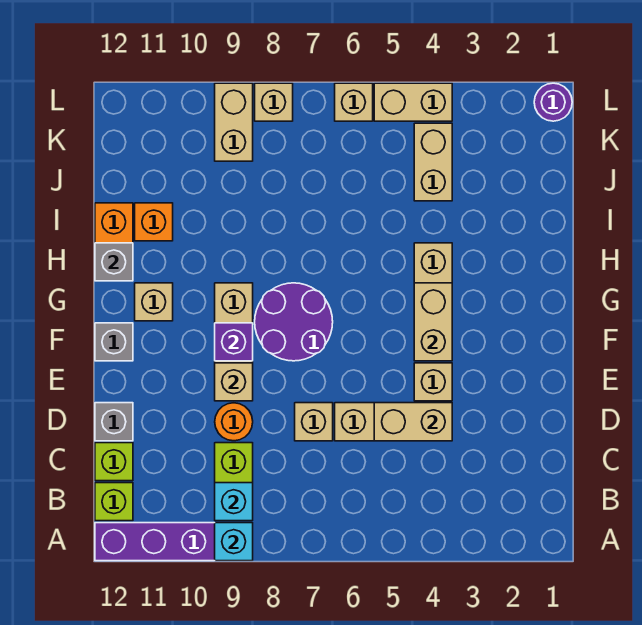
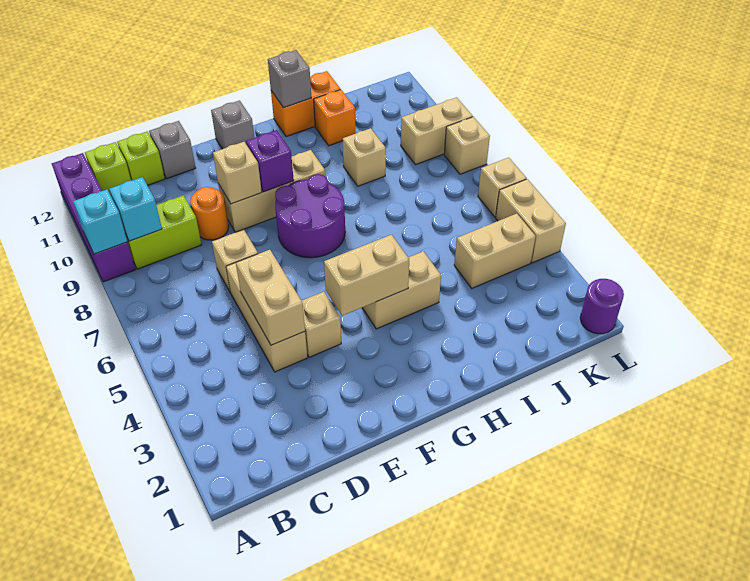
tan brick G11 level 1 -> tan brick I9 level 1

